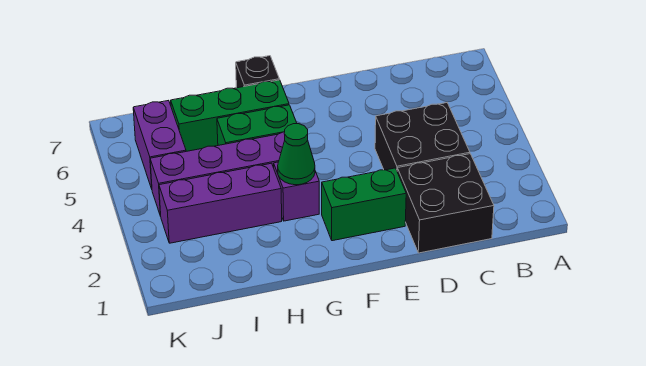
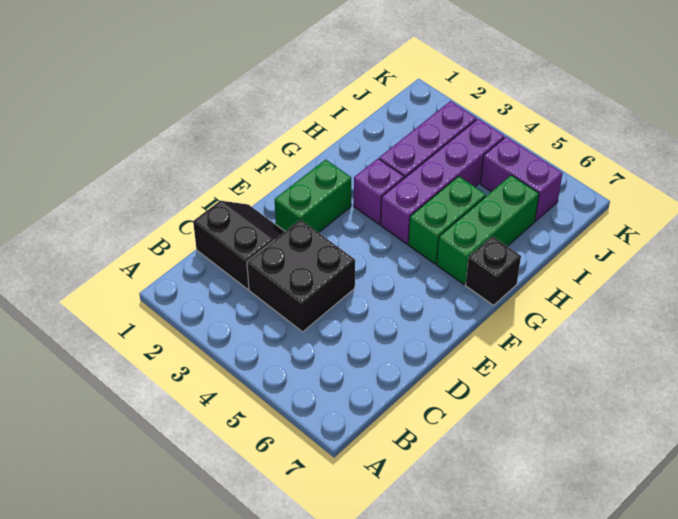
black brick C1:D2 level 1 -> black slope C1:D2 level 1 top C
green cone G3 level 2 -> none

